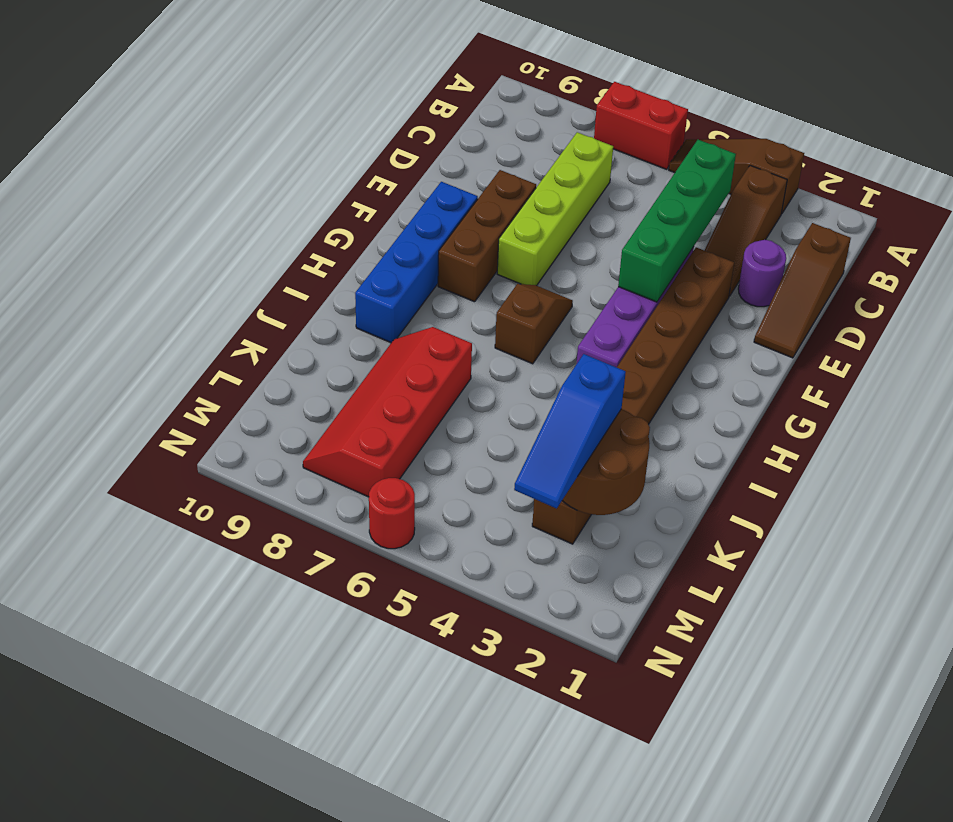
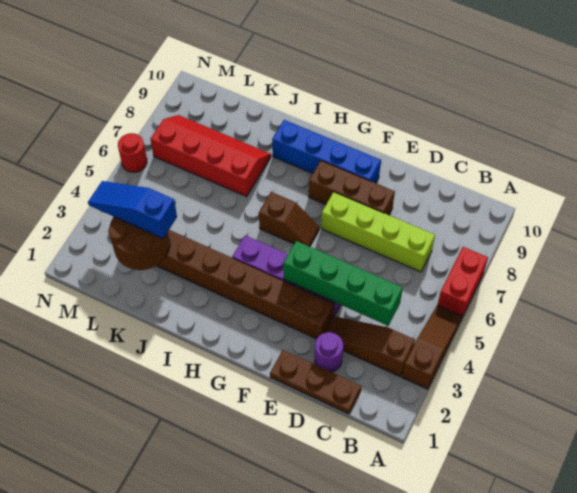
brown slope C1:E1 level 1 top C -> brown plate C1:E1 level 1

